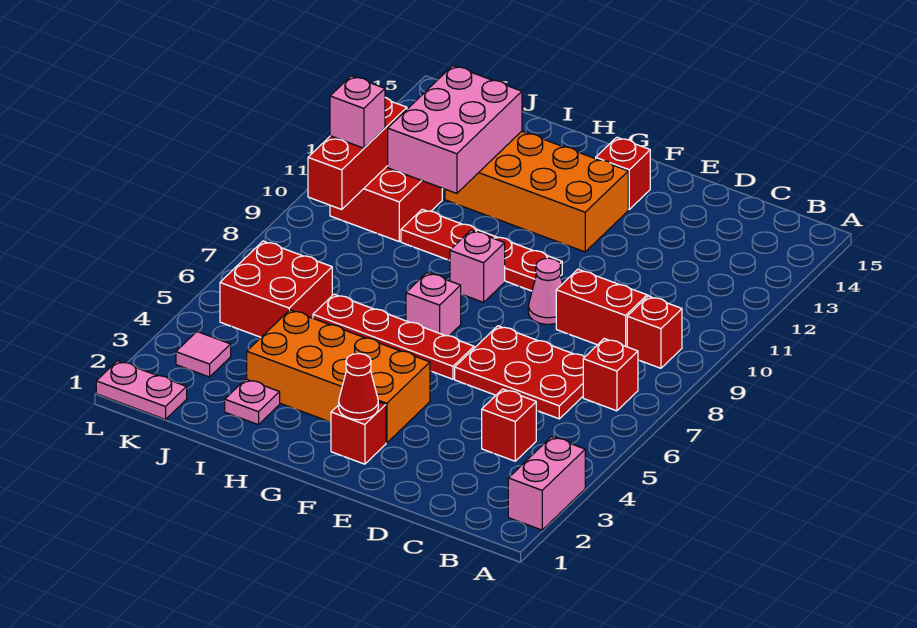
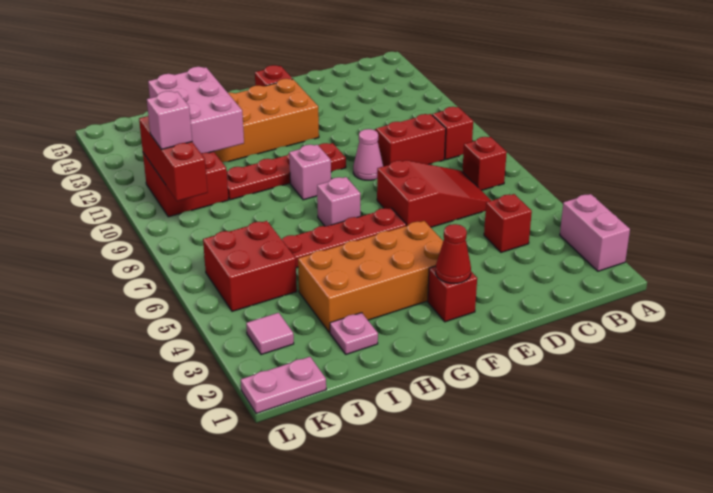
red plate C6:E7 level 1 -> red slope C6:E7 level 1 top E

